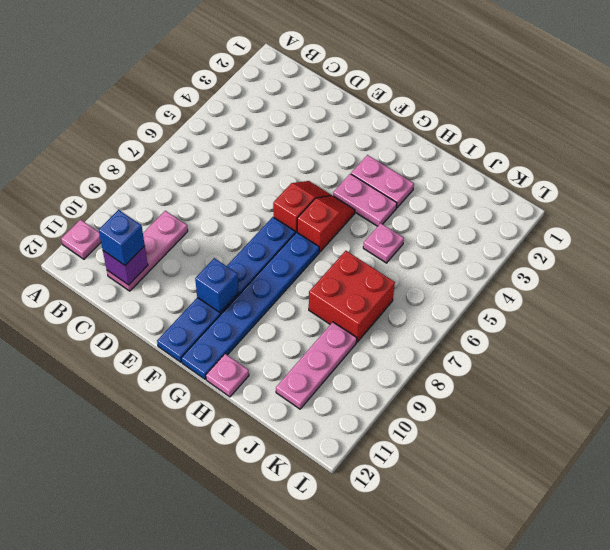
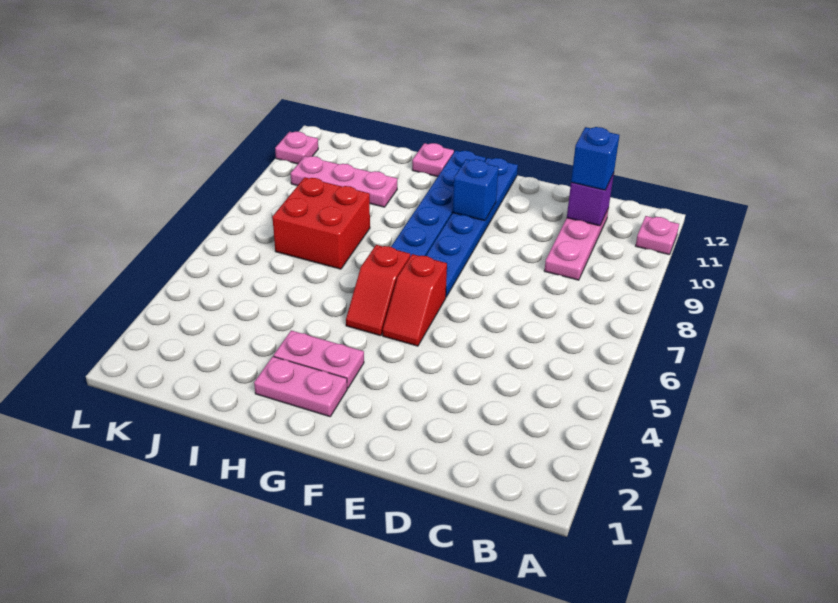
pink plate G4:H4 level 1 -> pink plate G2:H2 level 1
pink plate I5 level 1 -> pink plate L11 level 1
pink plate J9:J11 level 1 -> pink plate I10:K10 level 1

